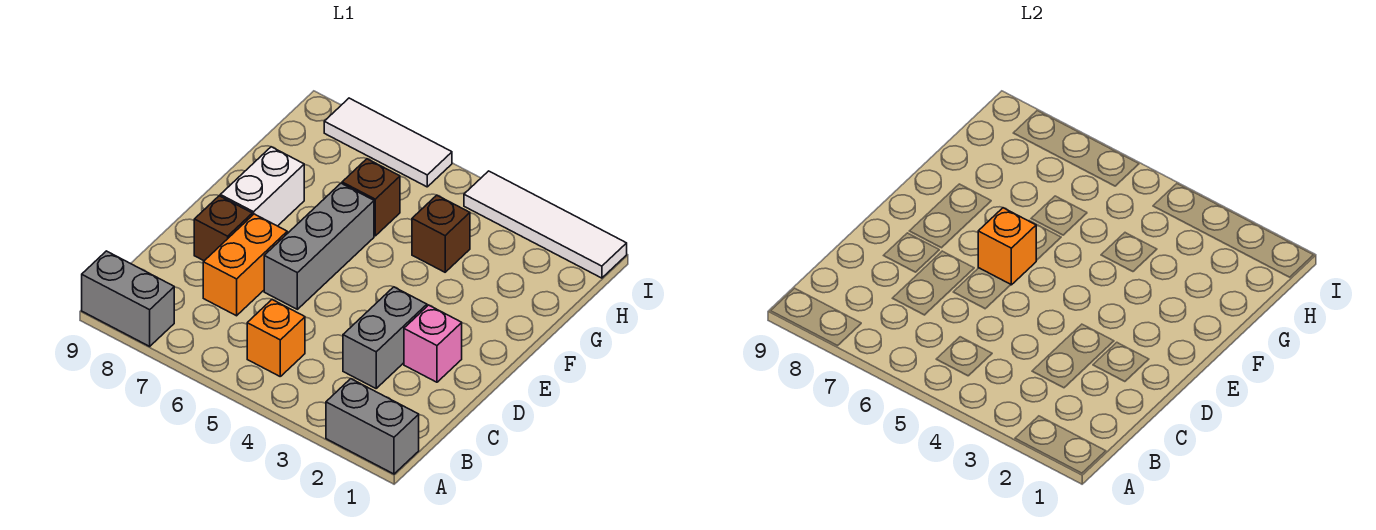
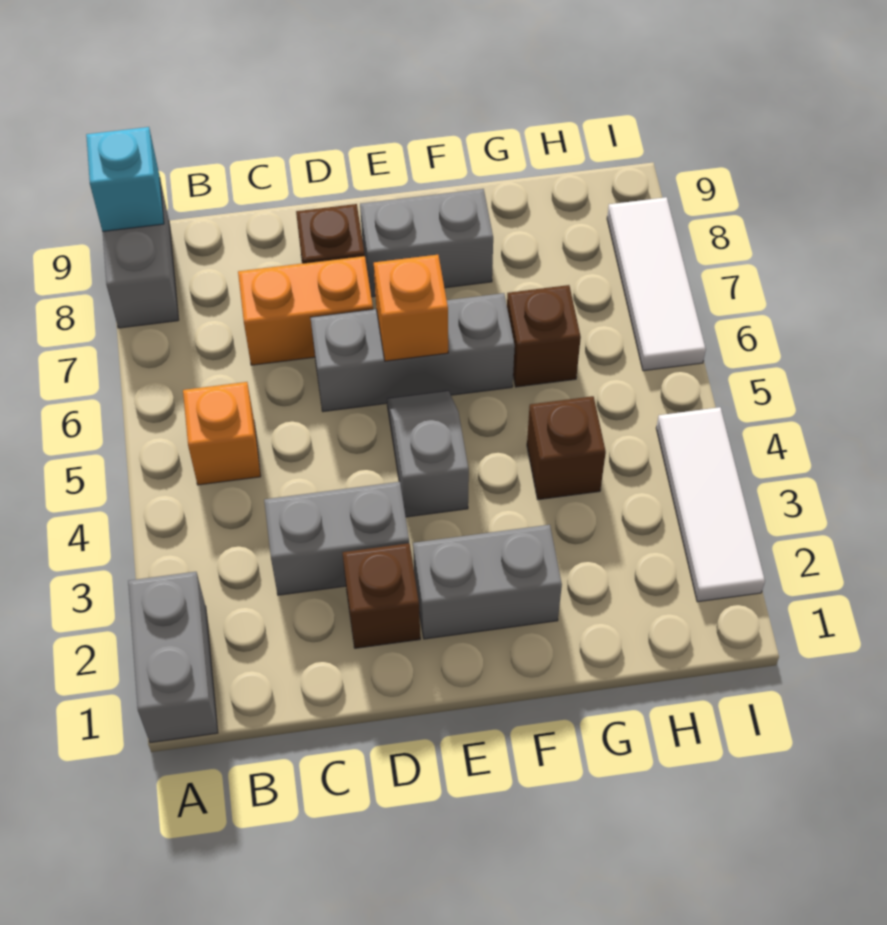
none -> cyan brick A9 level 2
pink brick D2 level 1 -> brown brick D2 level 1
none -> grey brick E2:F2 level 1
none -> grey slope E4:E5 level 1 top 4
white brick E8:F8 level 1 -> grey brick E8:F8 level 1
white tile I1:I4 level 1 -> white tile I2:I4 level 1

